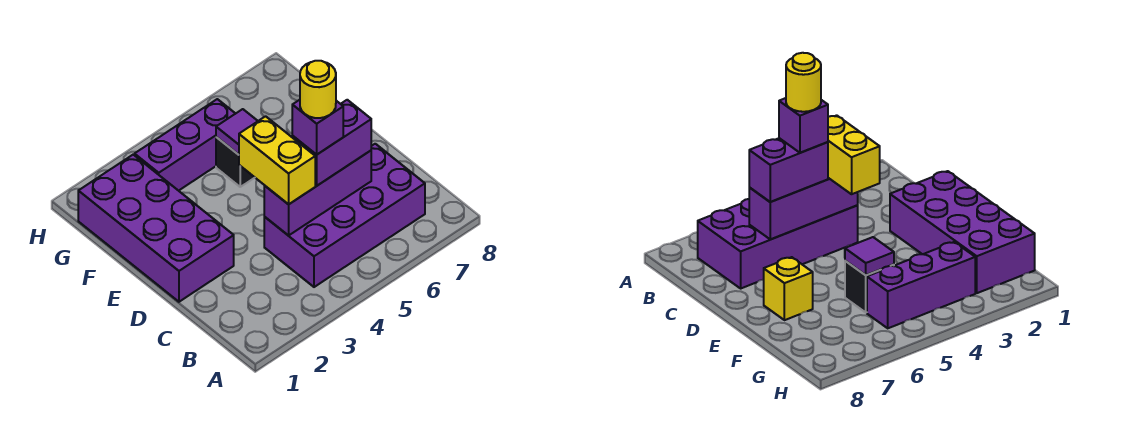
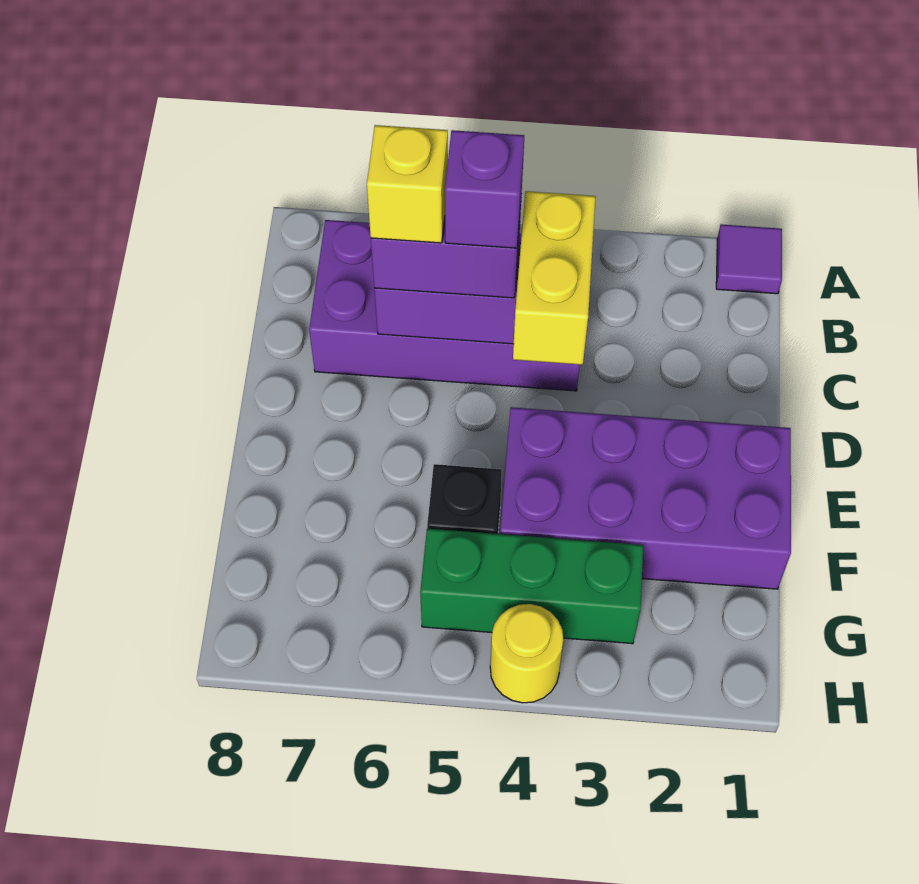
yellow round brick C5 level 5 -> yellow round brick H4 level 1
purple brick D1:G2 level 1 -> purple brick E1:F4 level 1
yellow brick E7 level 1 -> yellow brick C6 level 4
purple tile F5 level 2 -> purple tile A1 level 1
purple brick G3:G5 level 1 -> green brick G3:G5 level 1

